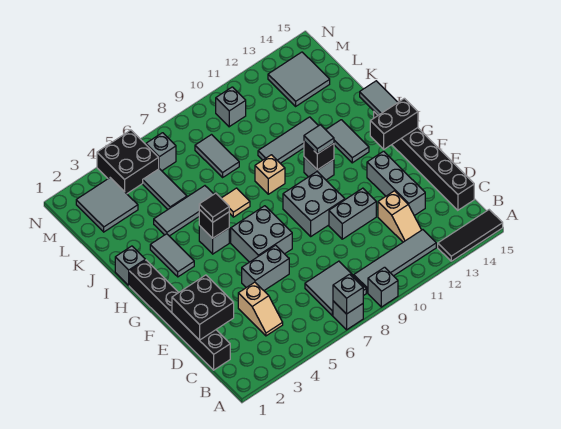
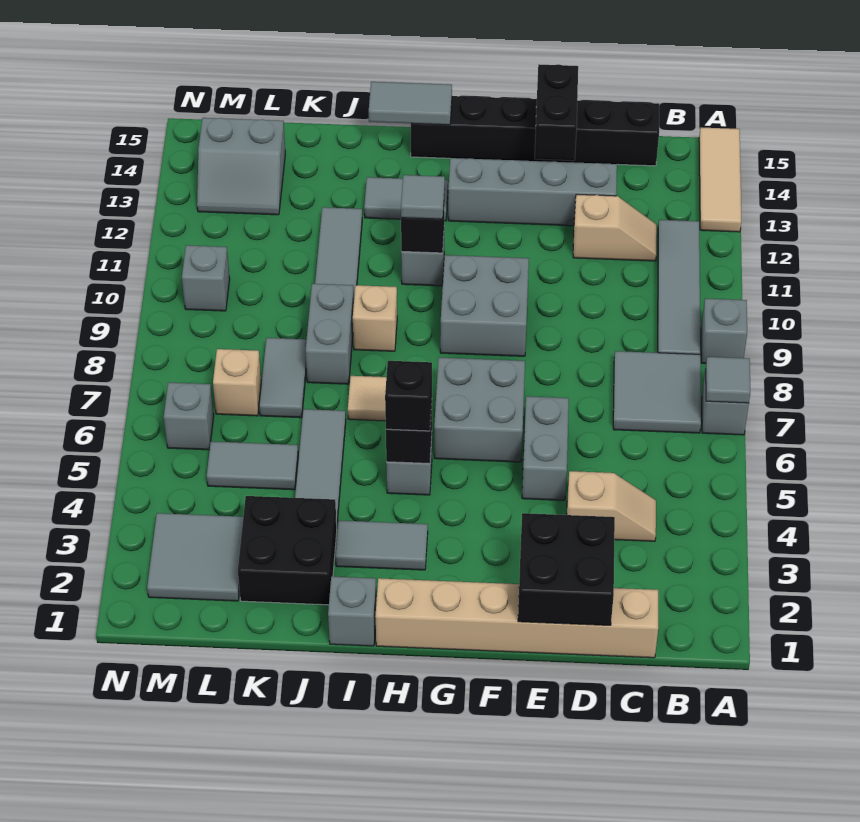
grey brick A7 level 2 -> grey tile A7 level 2
black tile A13:A15 level 1 -> tan tile A13:A15 level 1
black brick C1:H1 level 1 -> tan brick C1:H1 level 1
grey brick D13:F13 level 1 -> grey brick D13:G13 level 1
grey brick E10:E11 level 1 -> grey brick J8:J9 level 1
black brick G14:G15 level 2 -> black brick E14:E15 level 2
black tile H5 level 3 -> black brick H5 level 3
grey tile K8:L8 level 1 -> grey tile K7:K8 level 1
none -> tan brick L7 level 1
grey tile L13:M14 level 1 -> grey slope L13:M14 level 1 top 14
black brick M4:N5 level 1 -> black brick J2:K3 level 1

